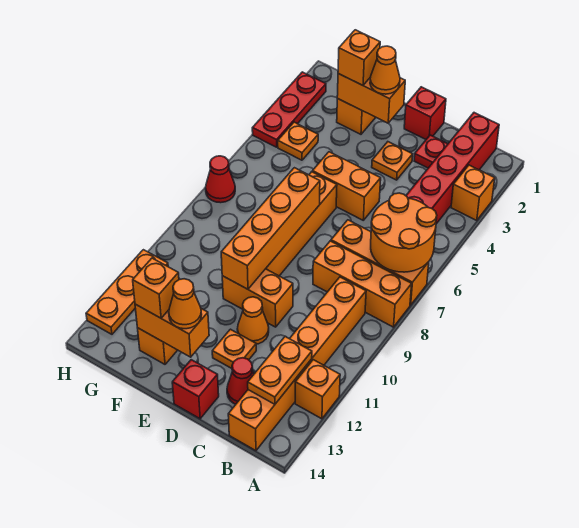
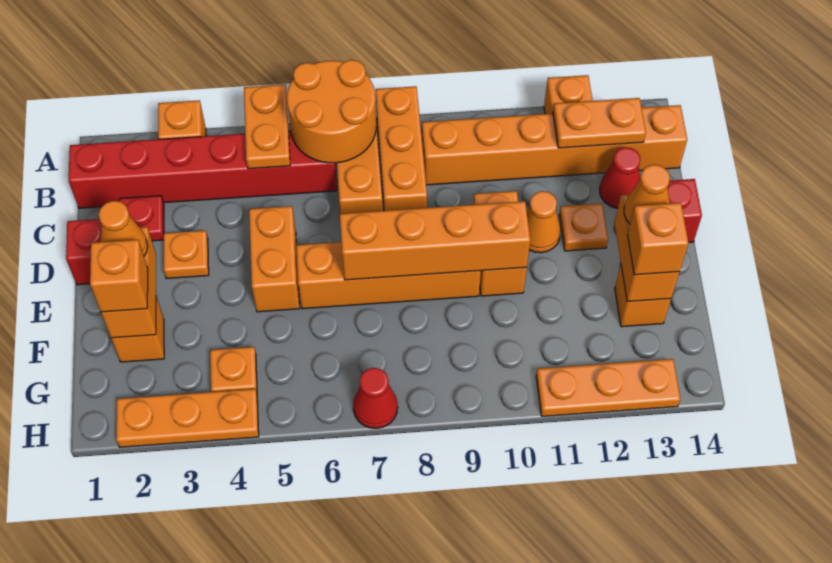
none -> orange plate A5:B5 level 2
red plate H2:H4 level 1 -> orange plate H2:H4 level 1

